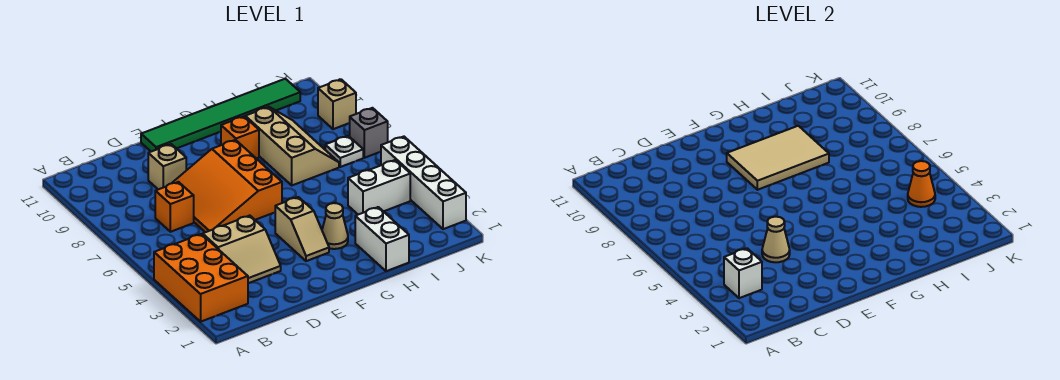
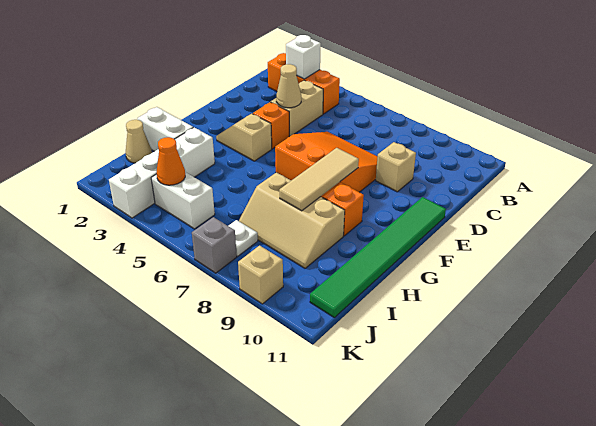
orange brick A2:B4 level 1 -> orange brick B2:B4 level 1
orange brick C7 level 1 -> orange brick E4 level 1
tan tile F8:H9 level 2 -> tan tile F8:H8 level 2
tan cone G3 level 1 -> tan cone I1 level 1
white brick I4:J4 level 1 -> white brick J4:J5 level 1
white brick K2:K5 level 1 -> white brick H3:K3 level 1

